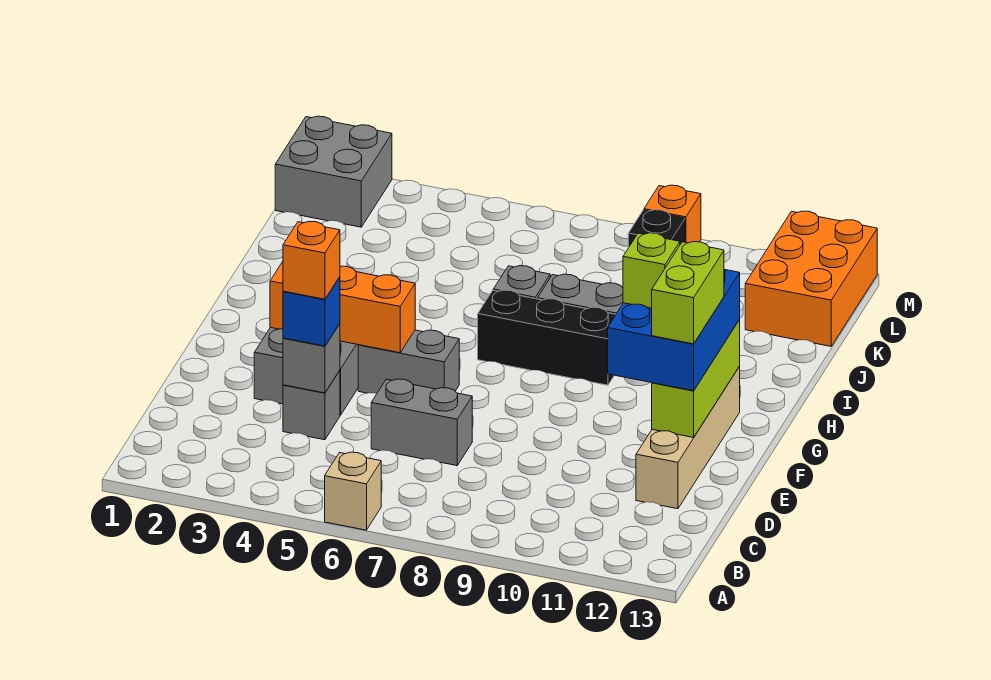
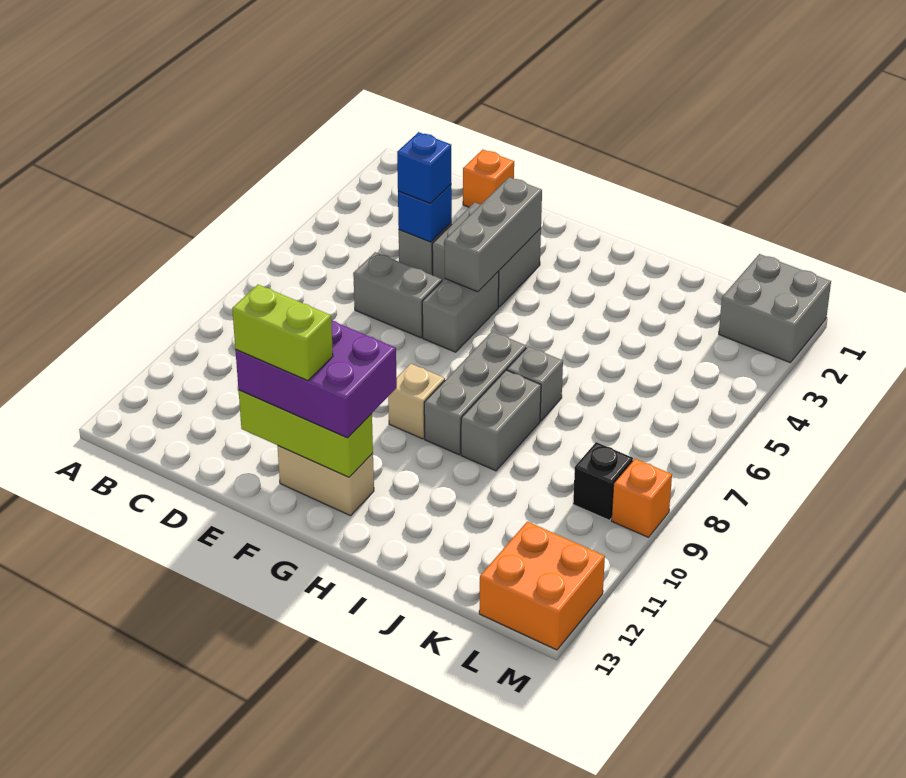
tan brick A6 level 1 -> tan brick G9 level 1
grey brick D4 level 2 -> blue brick D4 level 2
orange brick D4 level 4 -> orange brick D1 level 1
grey brick D6:D7 level 1 -> grey brick D6:E6 level 1
tan brick D12:G12 level 1 -> tan brick F12:G12 level 1
blue brick E11:G12 level 3 -> purple brick E11:G12 level 3
orange brick F3:F5 level 2 -> grey brick F3:F5 level 2
lime brick F11 level 4 -> none
black brick H7:H9 level 1 -> grey brick H7:H9 level 1
orange brick K12:M13 level 1 -> orange brick L12:M13 level 1

